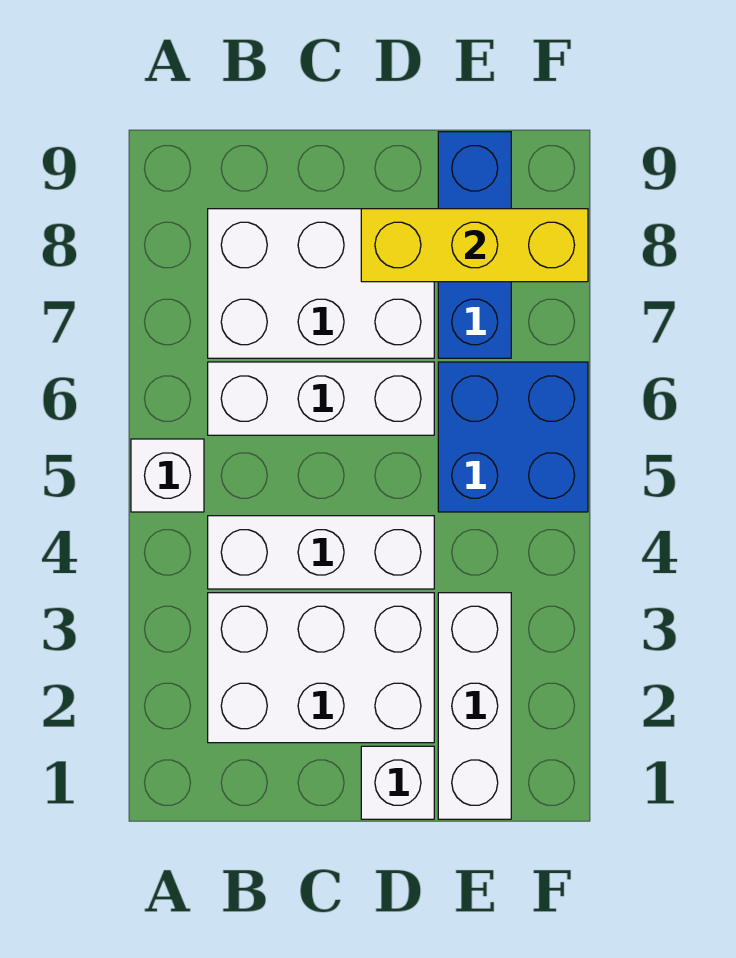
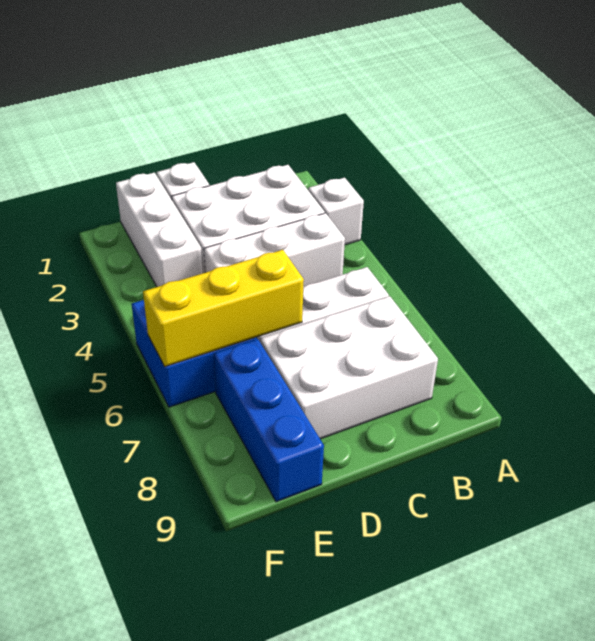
white brick A5 level 1 -> white brick A3 level 1
yellow brick D8:F8 level 2 -> yellow brick D6:F6 level 2

